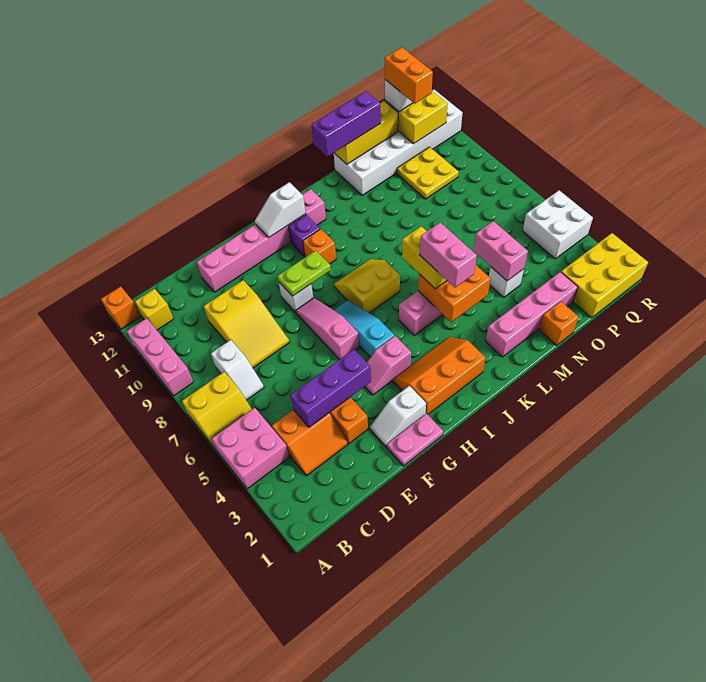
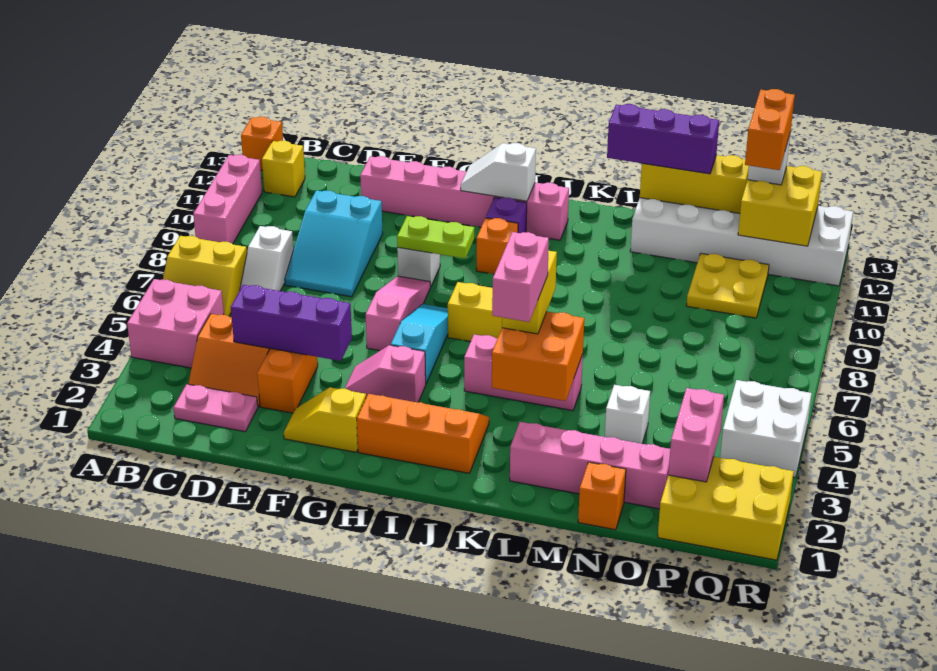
yellow slope D8:E10 level 1 top 10 -> cyan slope D8:E10 level 1 top 10
pink plate F1:G1 level 1 -> pink plate C2:D2 level 1
white slope F2:G2 level 1 top G -> yellow slope F2:G2 level 1 top G
pink brick N4:N5 level 2 -> pink brick P2:P3 level 2

